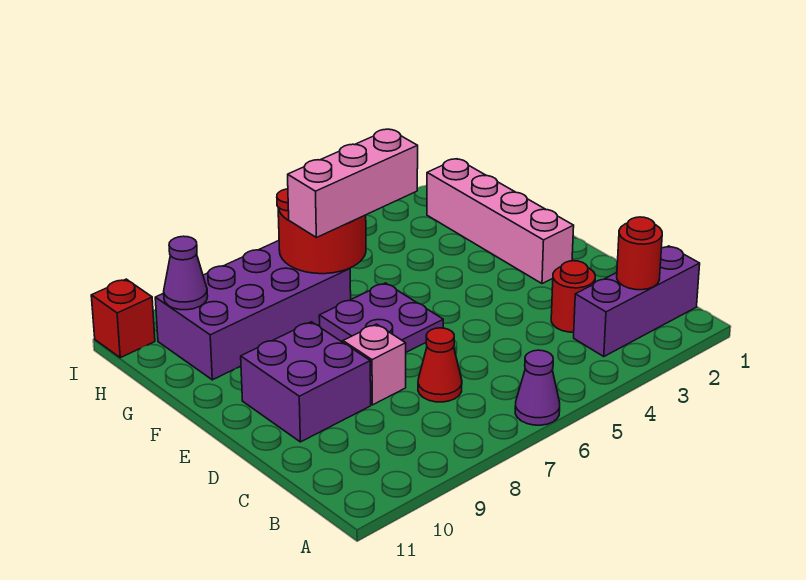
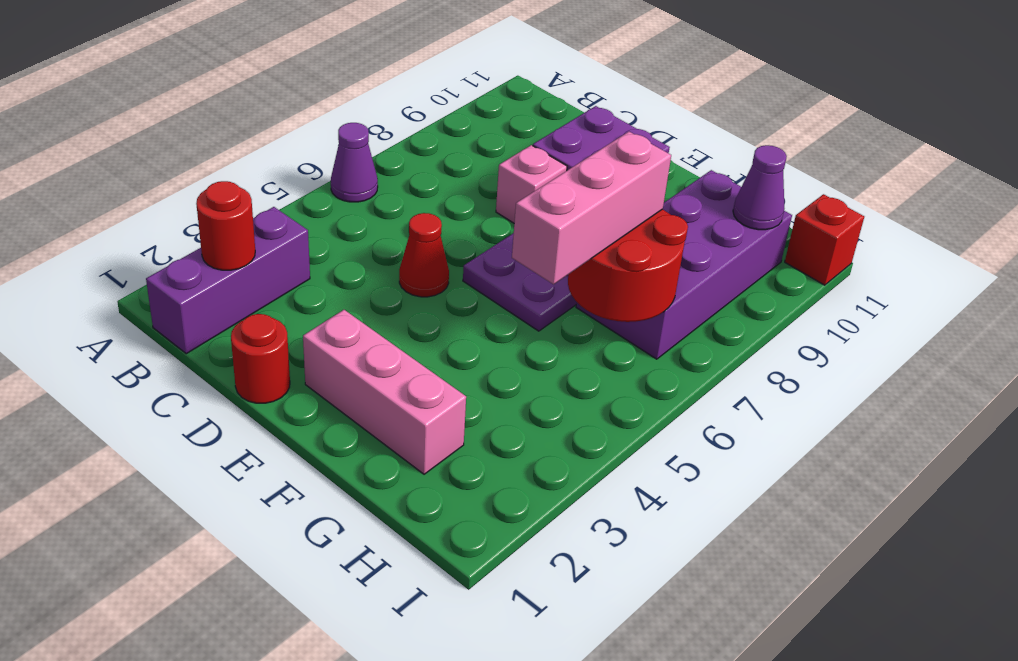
red round brick C3 level 1 -> red round brick D1 level 1
red cone C7 level 1 -> red cone D5 level 1
pink brick E2:H2 level 1 -> pink brick E2:G2 level 1

